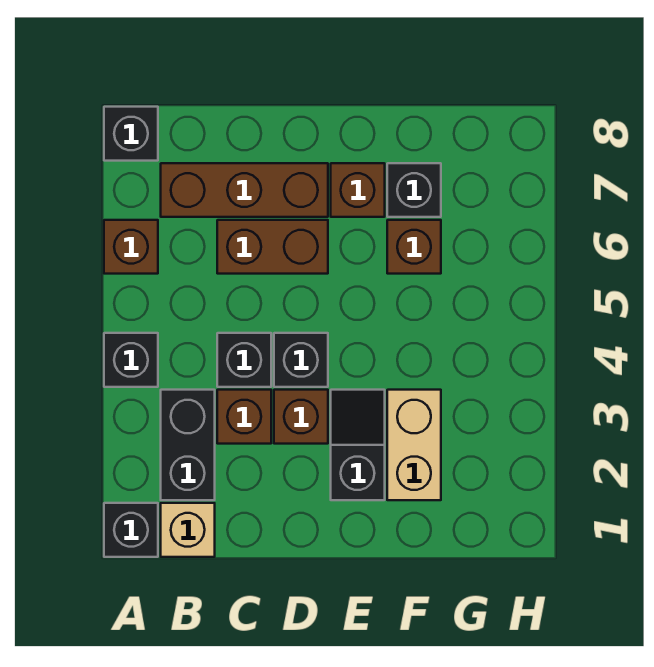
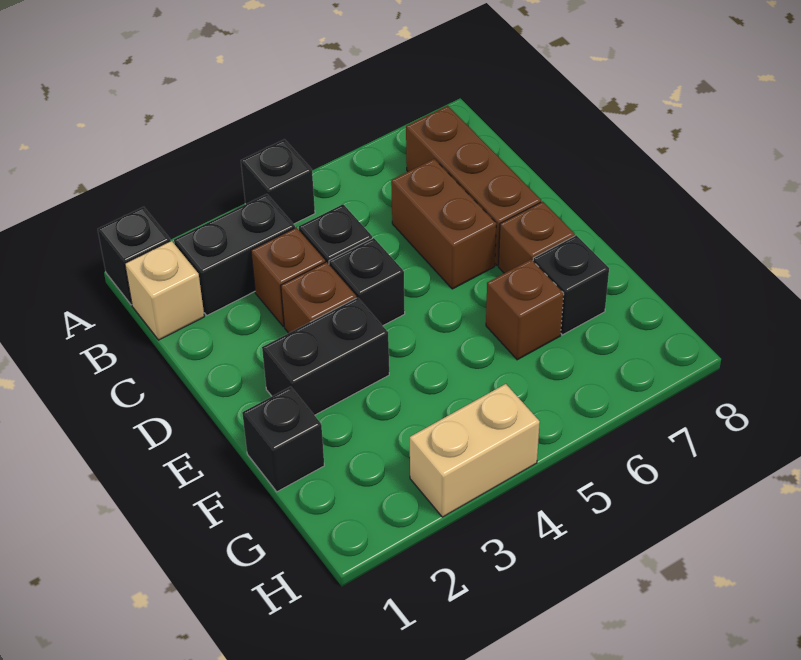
brown brick A6 level 1 -> none
black brick A8 level 1 -> black brick F1 level 1
black slope E2:E3 level 1 top 2 -> black brick E2:E3 level 1
tan brick F2:F3 level 1 -> tan brick H3:H4 level 1

